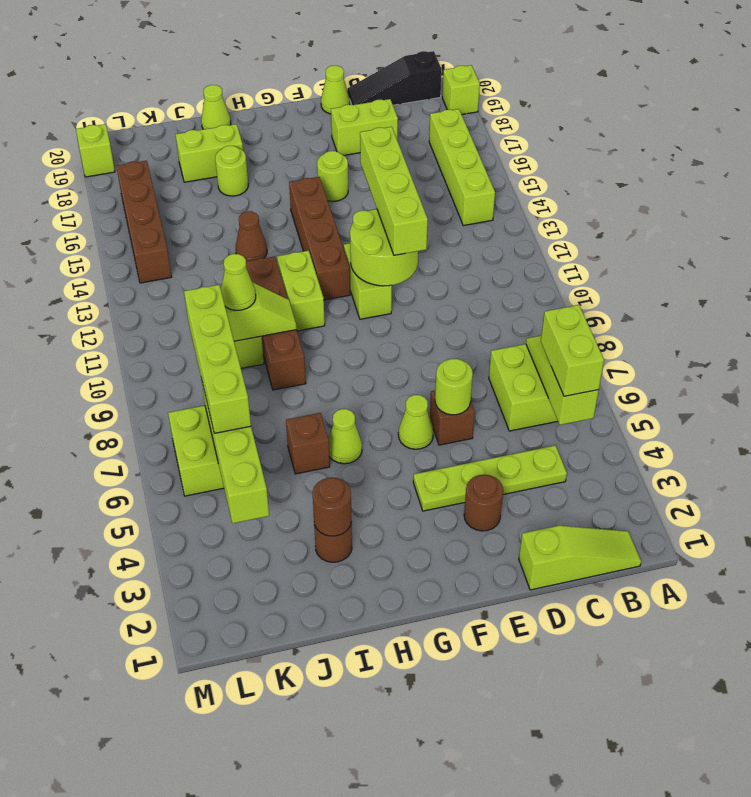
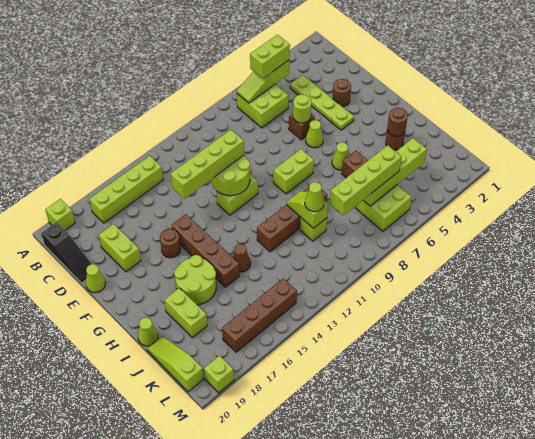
lime slope B1:D1 level 1 top D -> lime slope J20:L20 level 1 top L
lime round brick F16 level 1 -> brown round brick F16 level 1
brown brick G12:G15 level 1 -> brown brick F15:I15 level 1
lime brick H11:H12 level 1 -> lime brick G8:G9 level 1
lime round brick I17 level 1 -> lime round brick H16:I17 level 1

